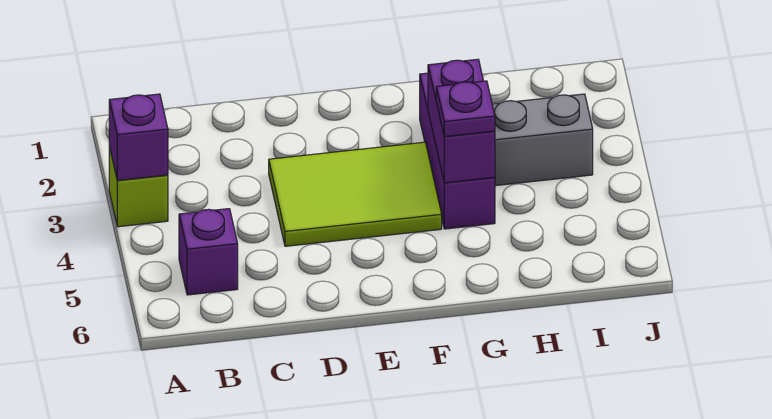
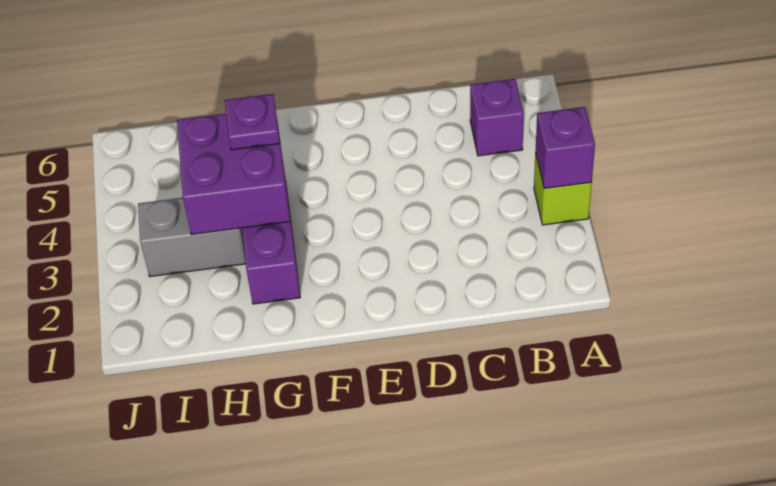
lime tile D3:F4 level 1 -> none
purple brick G3:G4 level 2 -> purple brick G3:H4 level 2

